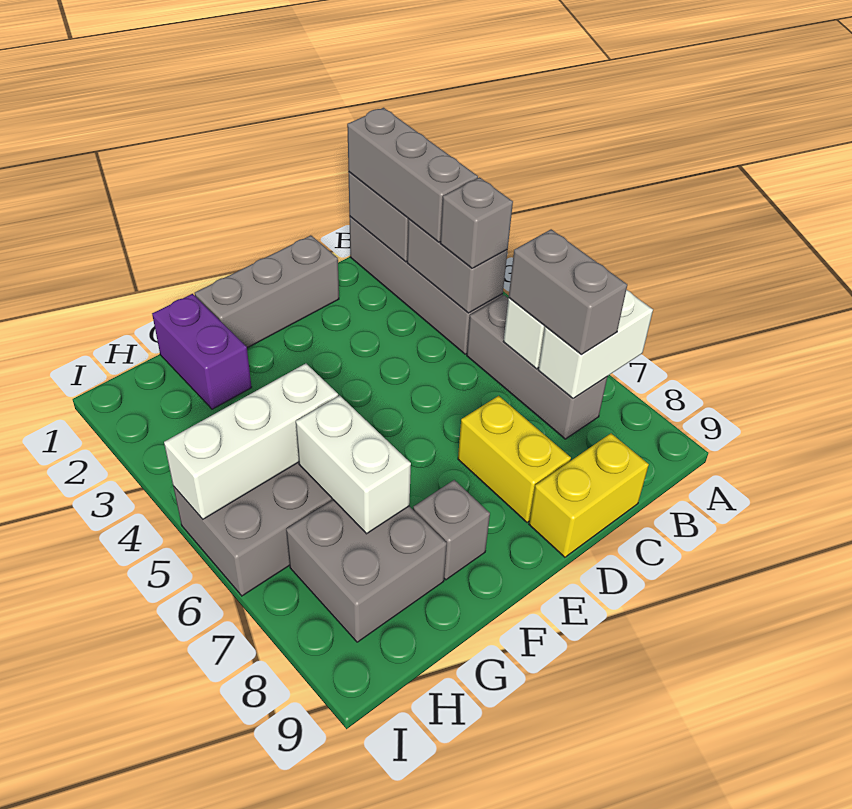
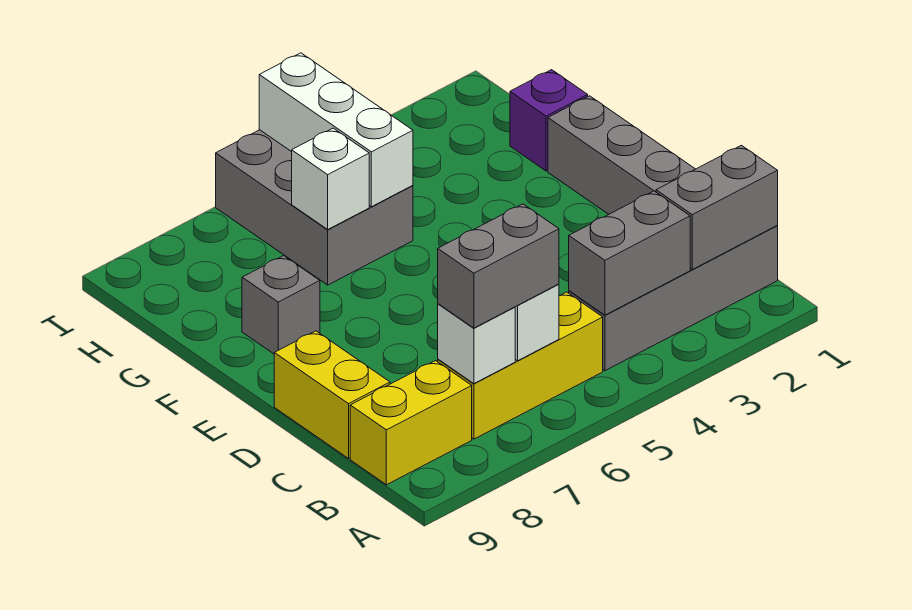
white brick A7:B7 level 2 -> white brick B7 level 2
grey brick B1:B3 level 3 -> none
grey brick B4 level 3 -> none
grey brick B5:B7 level 1 -> yellow brick B5:B7 level 1
yellow brick D7:D8 level 1 -> yellow brick B8:B9 level 1
purple brick G1:G2 level 1 -> purple brick G1 level 1
white brick G6:G7 level 2 -> white brick G6 level 2
grey brick G7:H8 level 1 -> none

